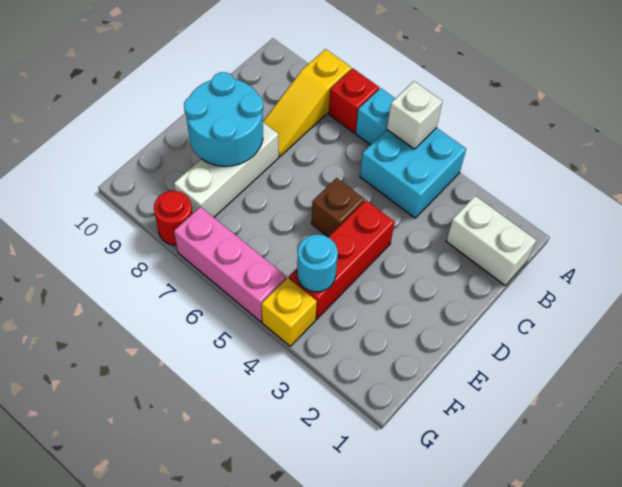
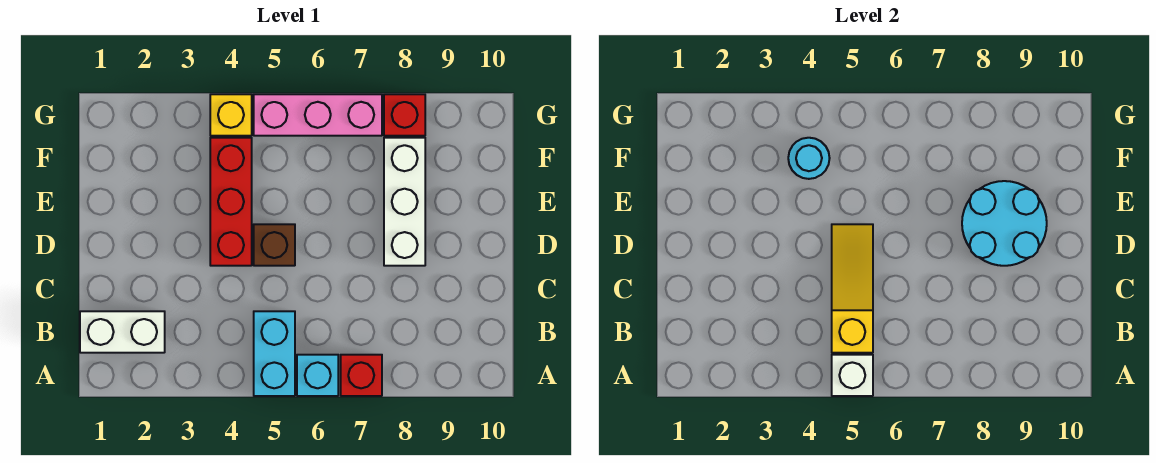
cyan brick A4:B5 level 1 -> cyan brick A5:B5 level 1
yellow slope A8:C8 level 1 top A -> yellow slope B5:D5 level 2 top B
red round brick G8 level 1 -> red brick G8 level 1

